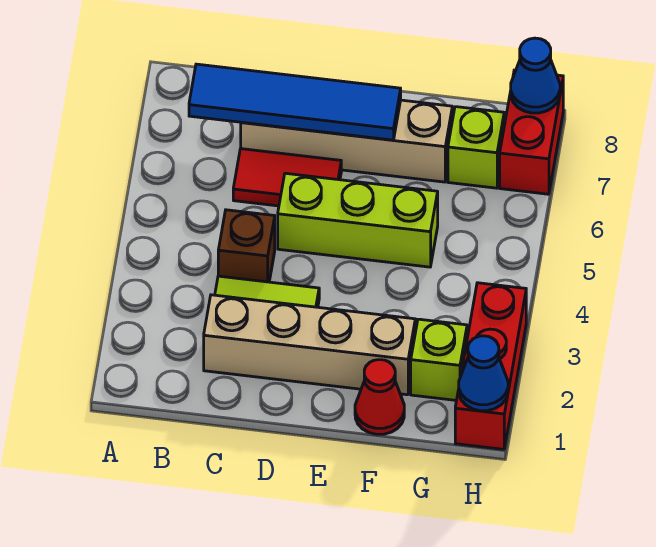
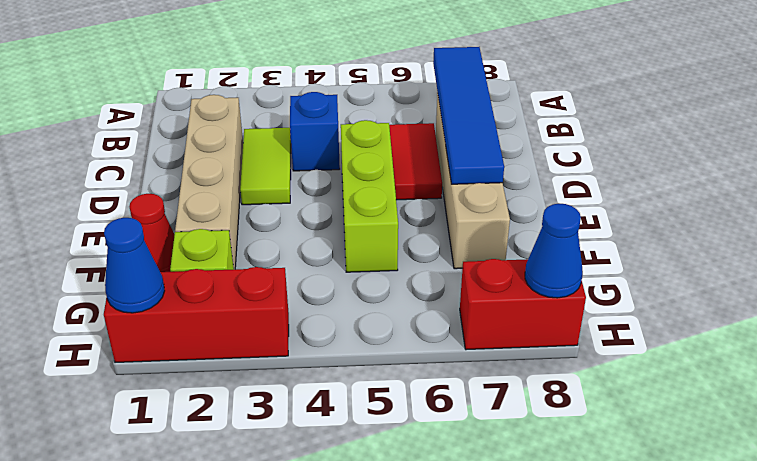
brown brick C4 level 1 -> blue brick C4 level 1
lime brick G7 level 1 -> none

